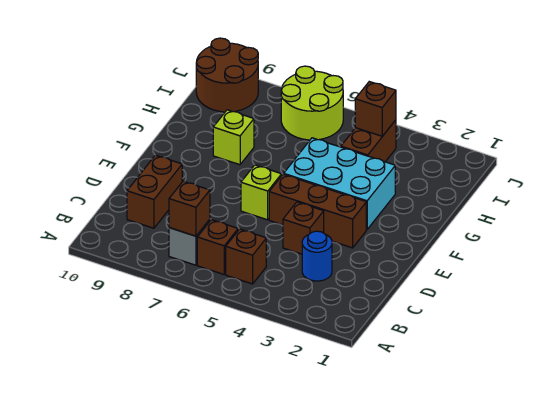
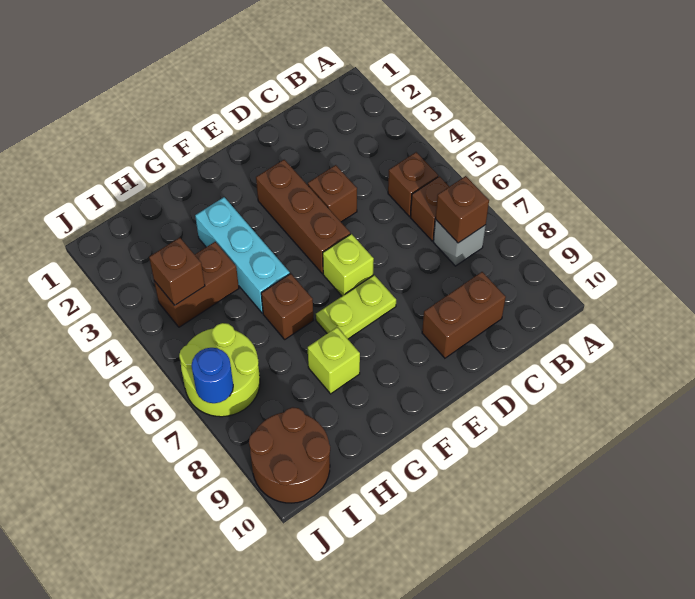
blue round brick C3 level 1 -> blue round brick J7 level 2
none -> lime plate E7:F7 level 1
cyan brick F3:G5 level 1 -> cyan brick G3:G5 level 1
none -> brown brick G6 level 1

